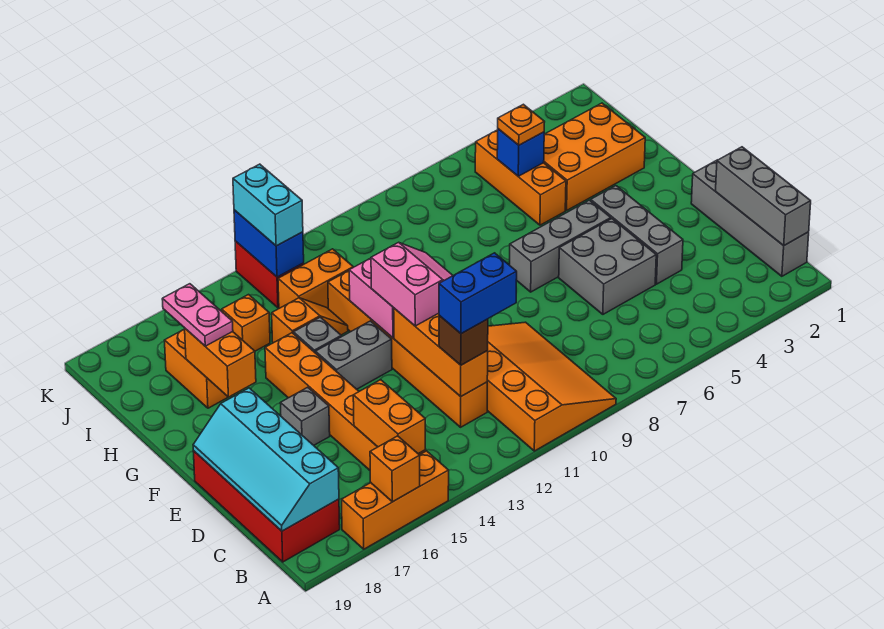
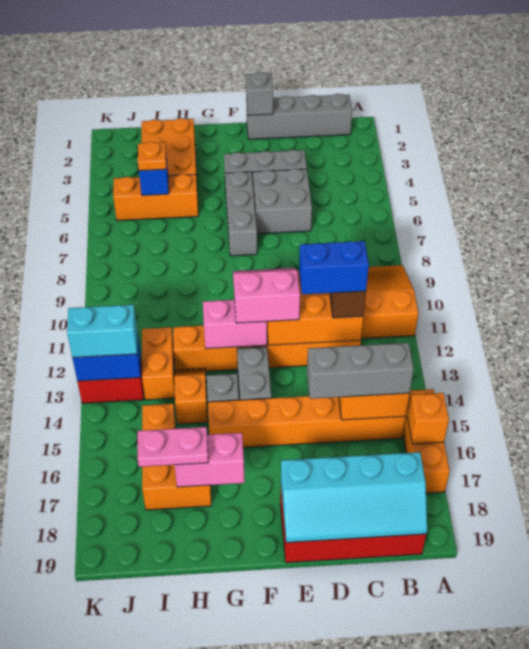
grey brick B1:D1 level 2 -> grey brick B15:D15 level 3
blue brick C11:C12 level 4 -> blue brick C12:D12 level 4
grey brick E16 level 1 -> grey brick E1 level 2
orange brick G17:H17 level 2 -> pink brick G17:H17 level 2

